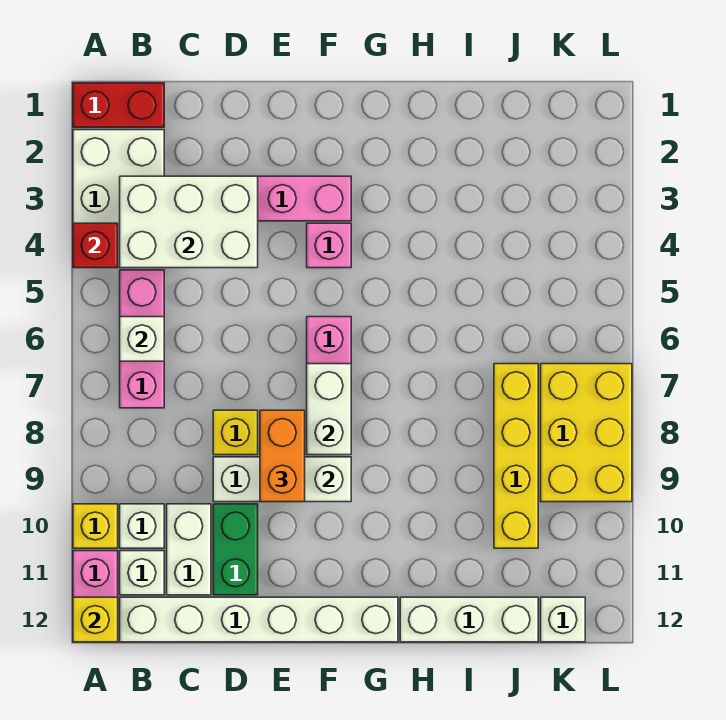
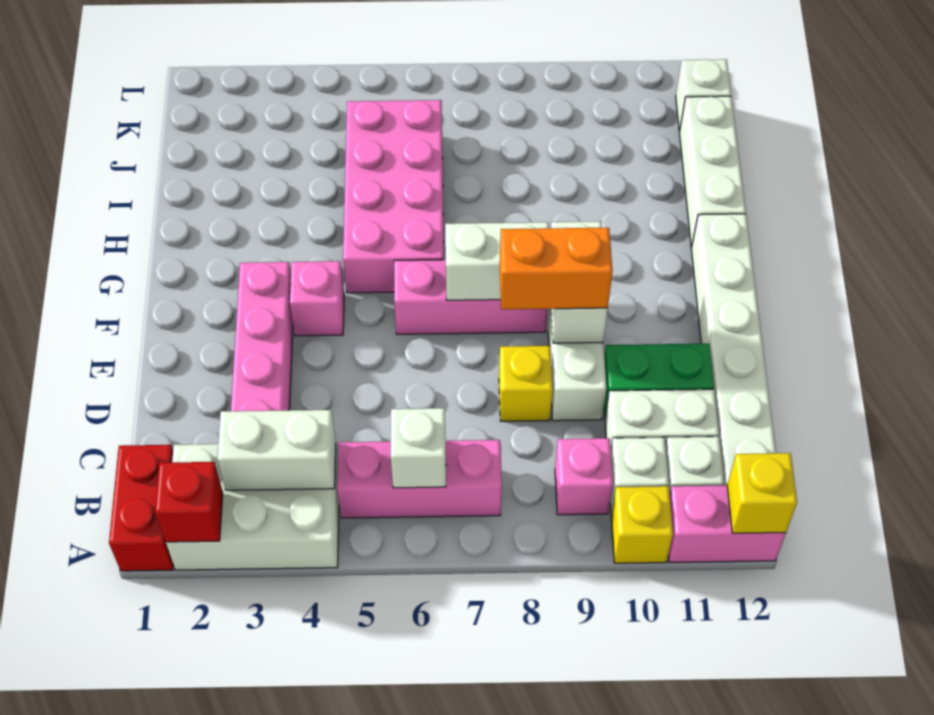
red brick A4 level 2 -> red brick A2 level 2
white brick B3:D4 level 2 -> white brick B3:B4 level 2
none -> pink brick B9 level 1
none -> pink brick G5:J6 level 1
yellow brick J7:J10 level 1 -> none
yellow brick K7:L9 level 1 -> none

